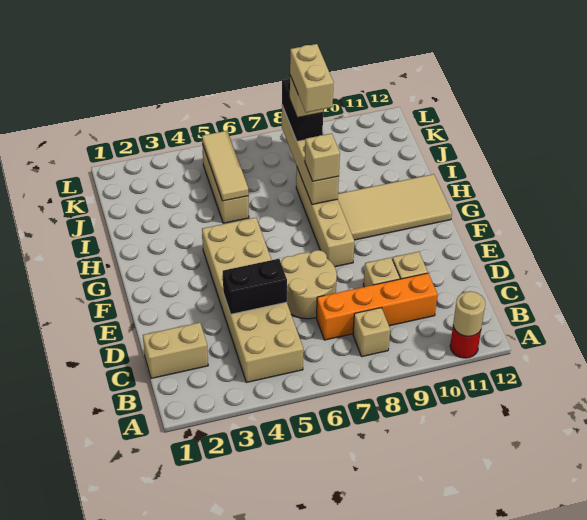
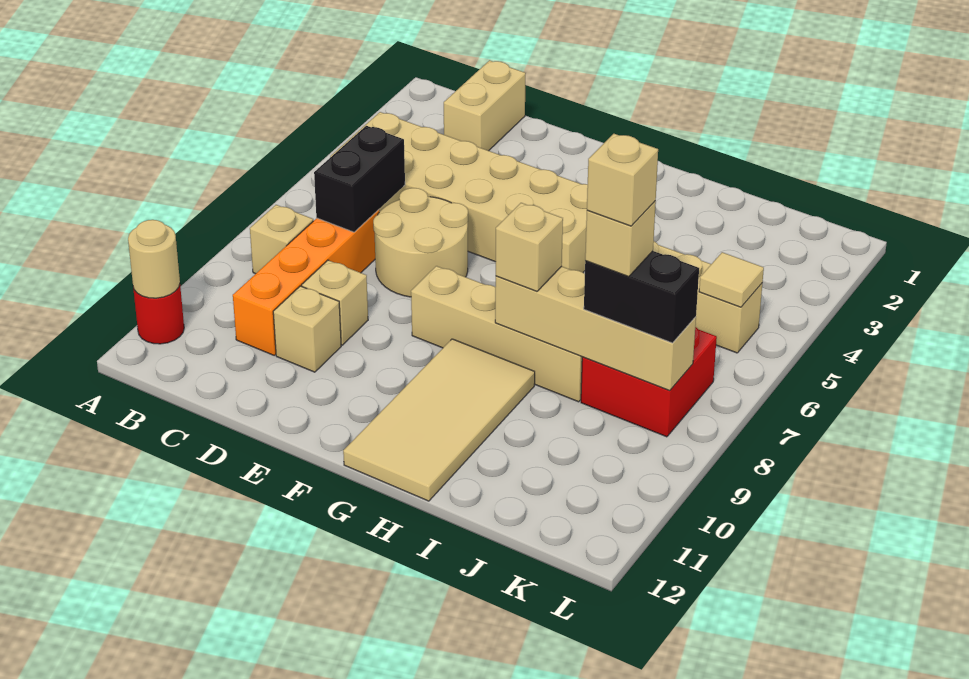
black brick D4:D5 level 2 -> black brick C6:C7 level 2
tan tile I5:K5 level 2 -> tan tile K5 level 2
tan brick I8:J8 level 5 -> tan brick J8 level 5
none -> red brick J7:K8 level 1

